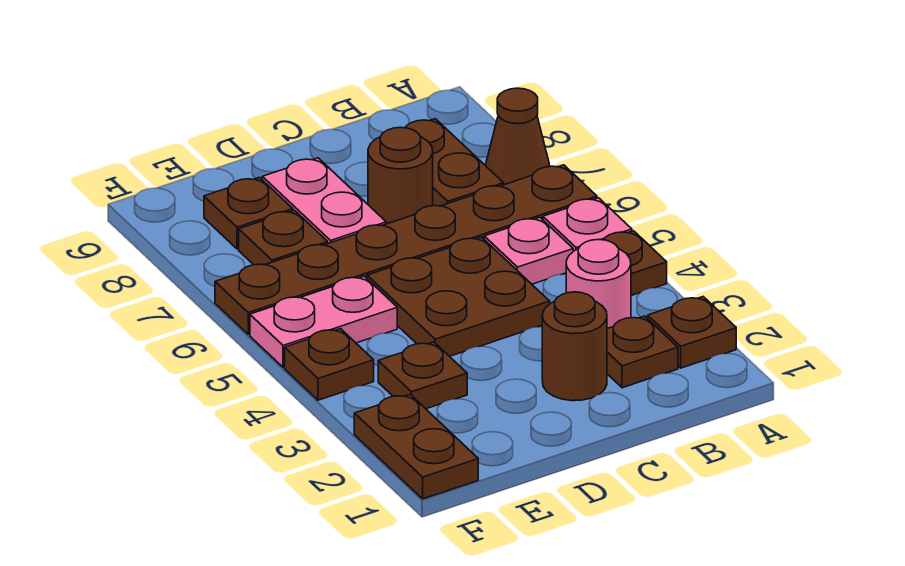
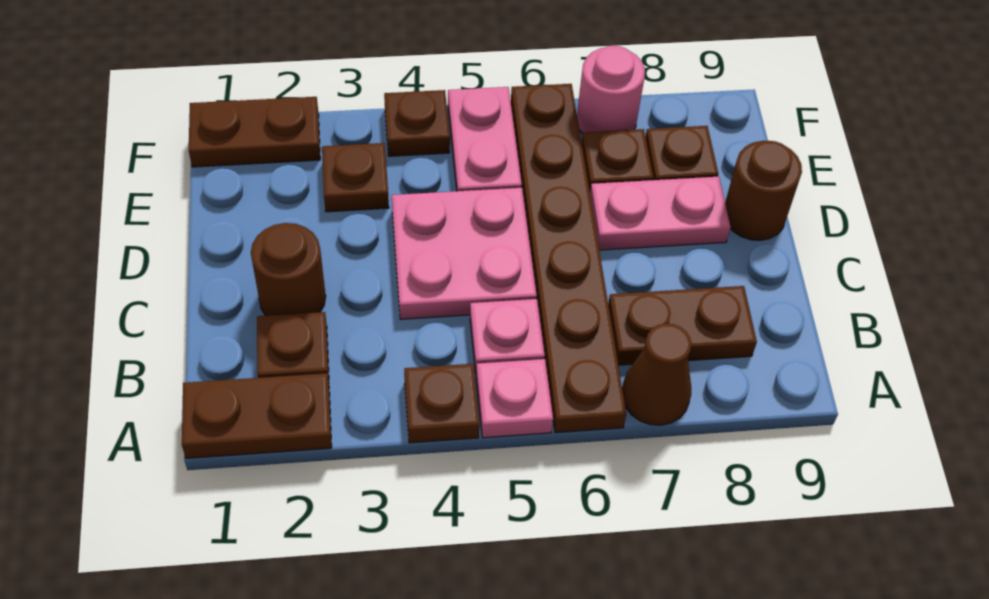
brown plate A2 level 1 -> brown plate A1:A2 level 1
pink round brick B3 level 1 -> pink round brick F7 level 1
brown plate C4:D5 level 1 -> pink plate C4:D5 level 1
brown round brick C7 level 1 -> brown round brick D9 level 1

